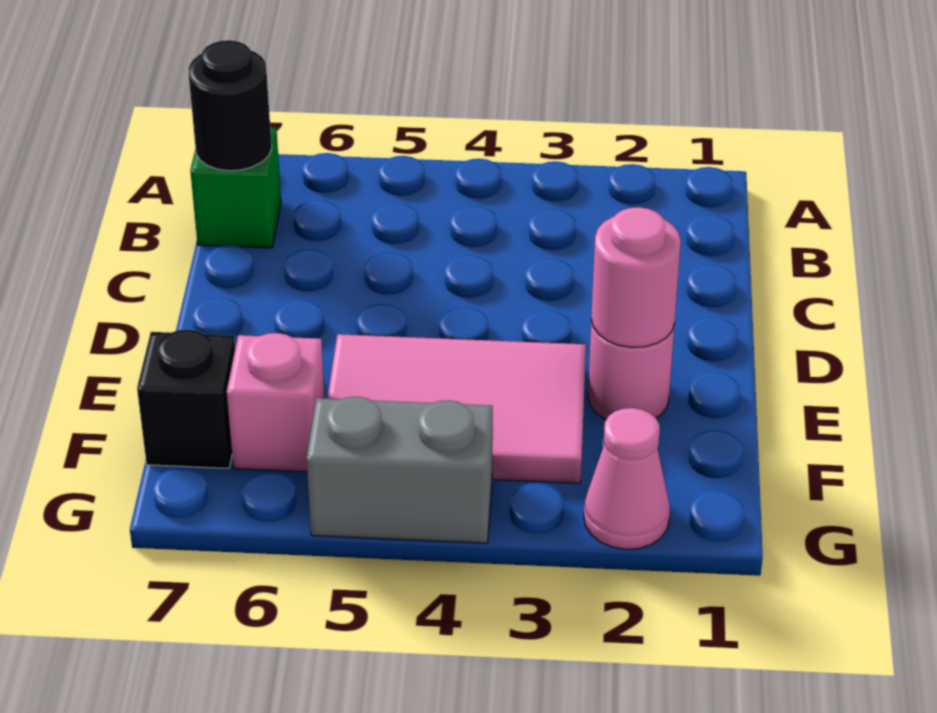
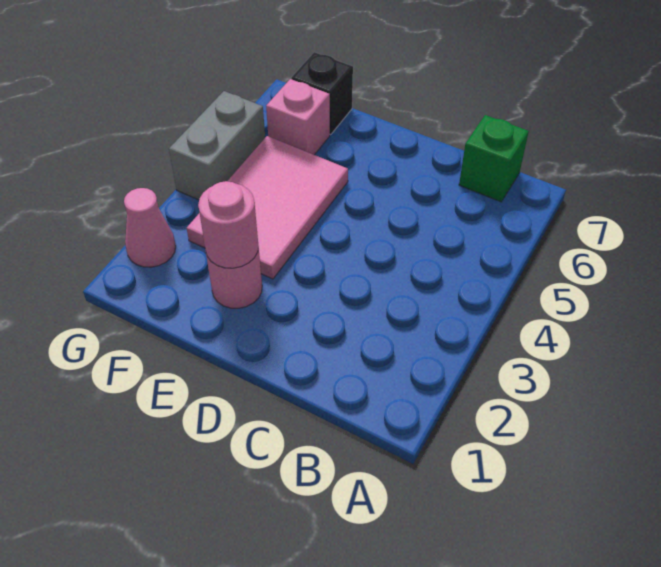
black round brick B7 level 2 -> none

